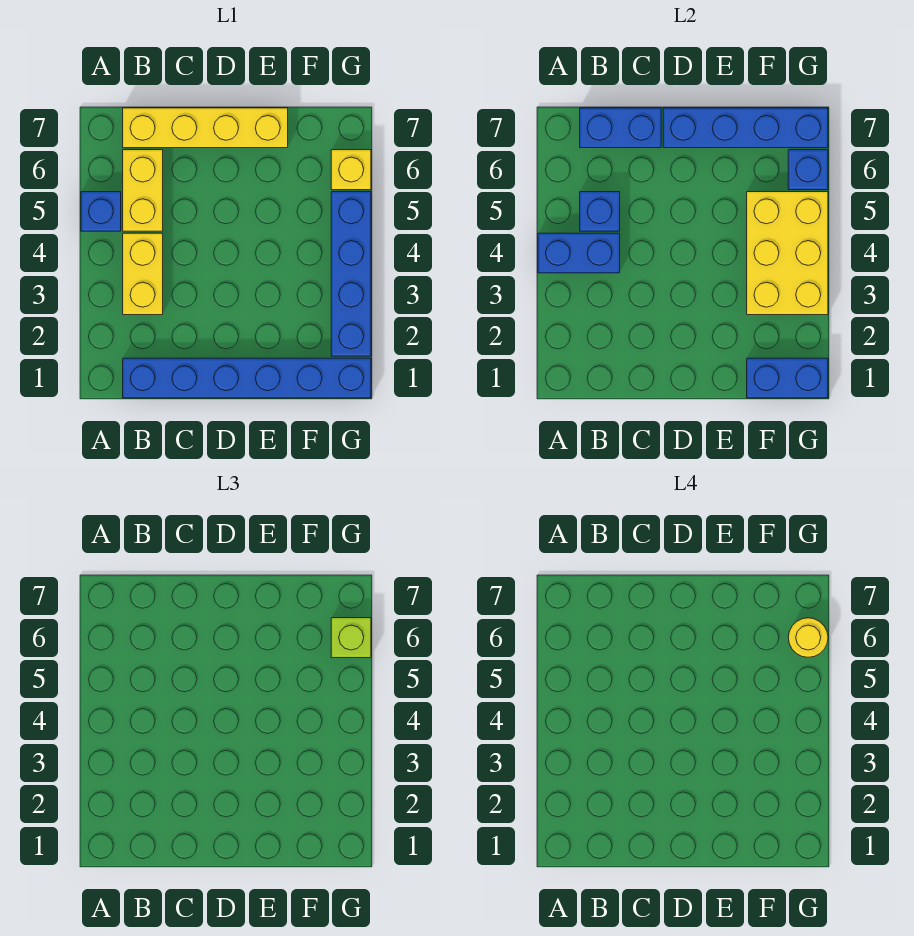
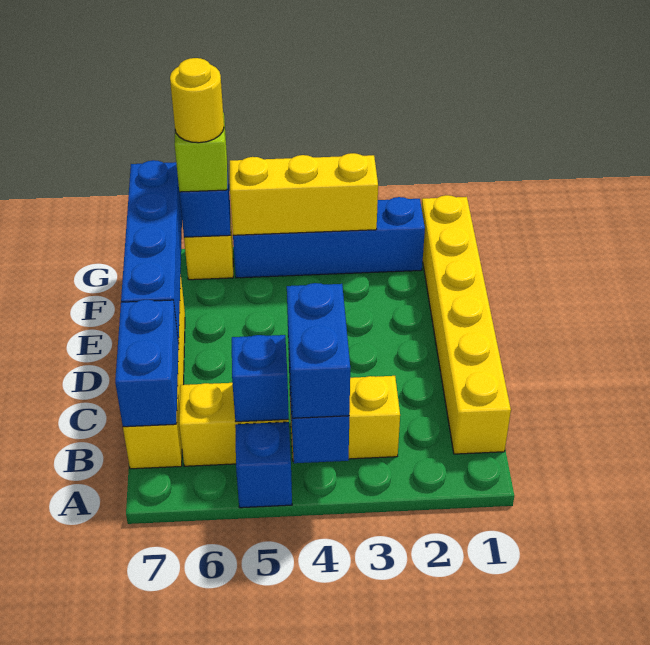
blue brick B1:G1 level 1 -> yellow brick B1:G1 level 1
blue brick F1:G1 level 2 -> blue brick A4:B4 level 3
yellow brick F3:G5 level 2 -> yellow brick G3:G5 level 2

